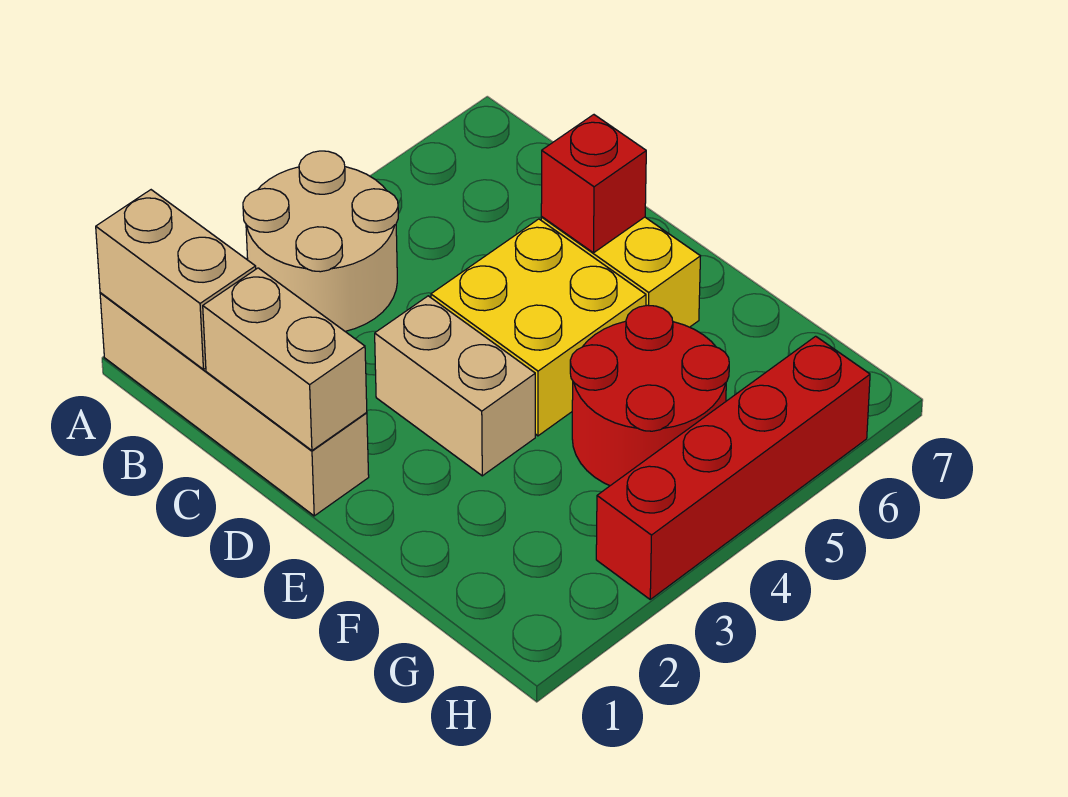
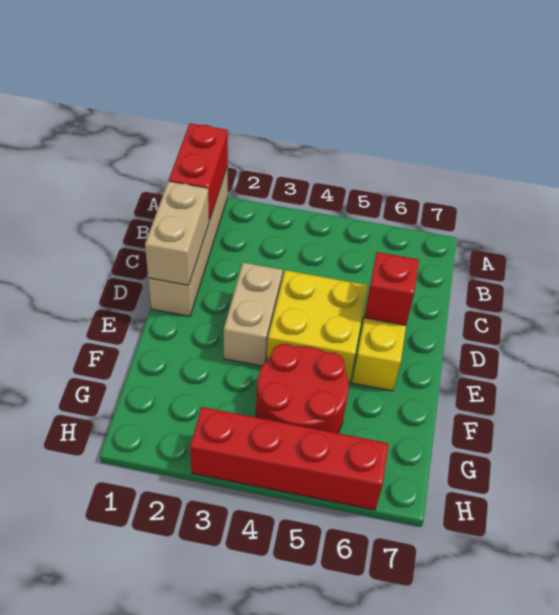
tan brick A1:B1 level 2 -> red brick A1:B1 level 2
tan round brick A3:B4 level 1 -> none

